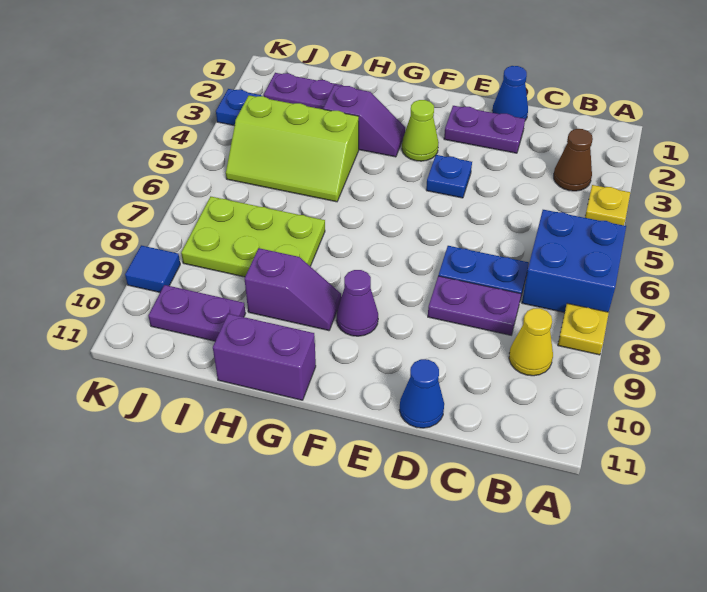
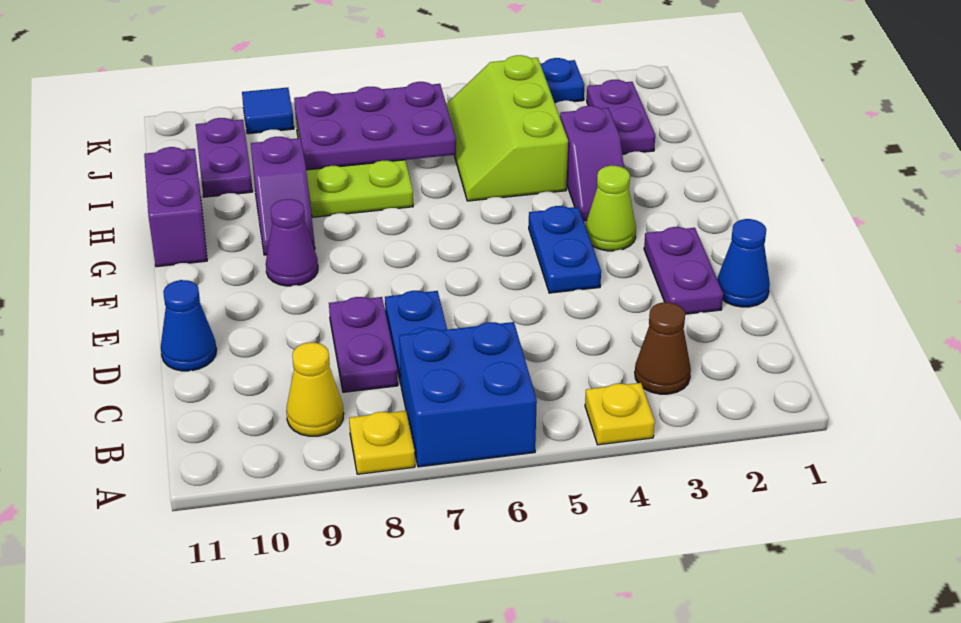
blue plate E4 level 1 -> blue plate E4:F4 level 1
none -> purple plate I6:J8 level 2

